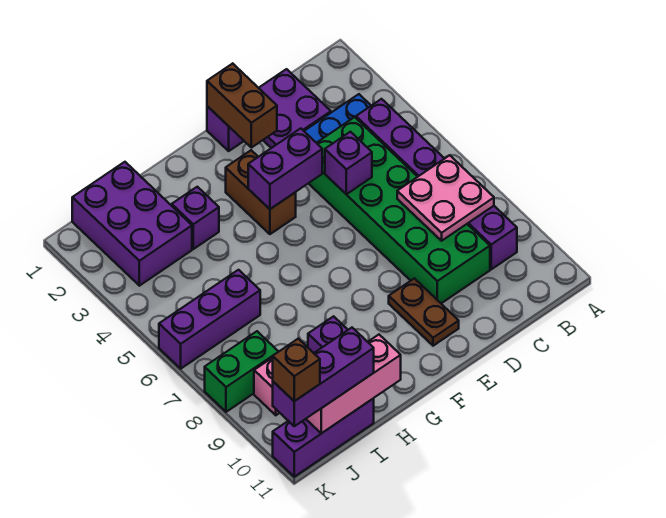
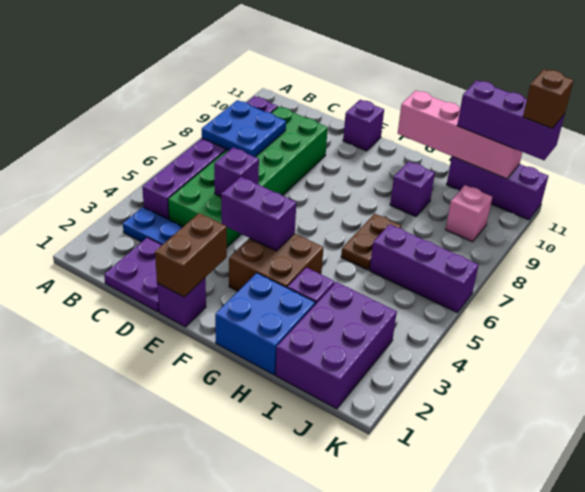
pink plate B7:C8 level 2 -> blue plate B7:C8 level 2
brown plate E9:E10 level 1 -> brown plate H6:H7 level 1
none -> purple brick E11 level 1
brown brick F3:F4 level 1 -> brown brick F3:G4 level 1
none -> blue brick G1:H2 level 1
pink brick H11:J11 level 2 -> pink brick G11:J11 level 2
green brick J8:K8 level 1 -> none

